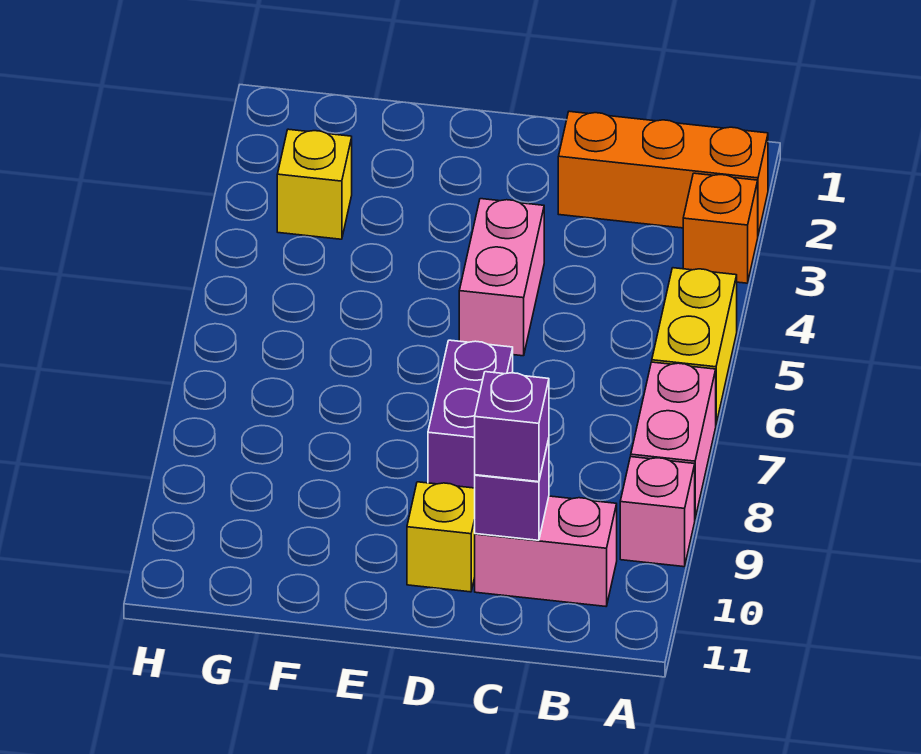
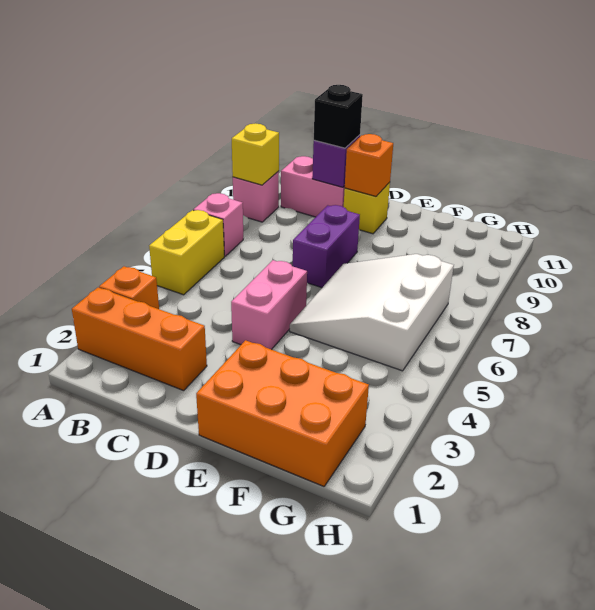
pink brick A7:A8 level 1 -> pink brick A7 level 1
purple brick C10 level 3 -> black brick C10 level 3
none -> orange brick D10 level 2
none -> orange brick E1:G2 level 1
none -> white slope E5:G7 level 1 top G
yellow brick G3 level 1 -> yellow brick A9 level 2

